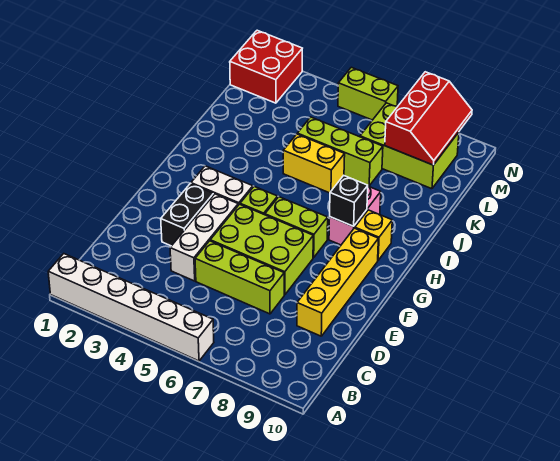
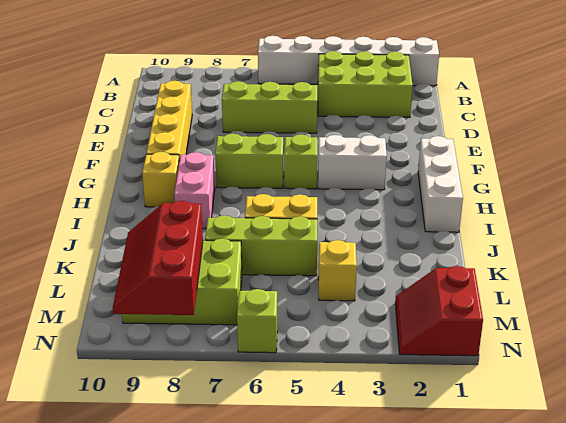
white brick D4:F4 level 1 -> white brick G1:I1 level 1
black brick E3:F3 level 1 -> none
lime brick E5:F7 level 1 -> lime brick B2:C4 level 1
black brick H8 level 2 -> none
none -> yellow brick L4 level 1
red brick M1:N2 level 1 -> red slope M1:N2 level 1 top 1
lime brick N5:N6 level 1 -> lime brick N6 level 1

